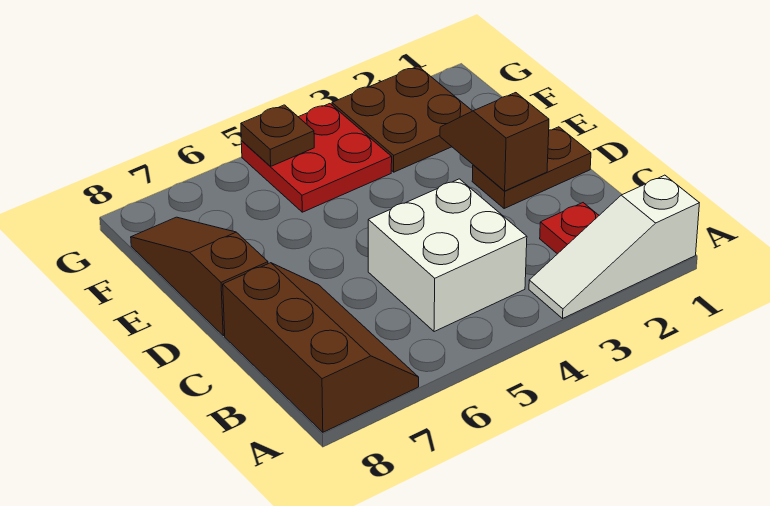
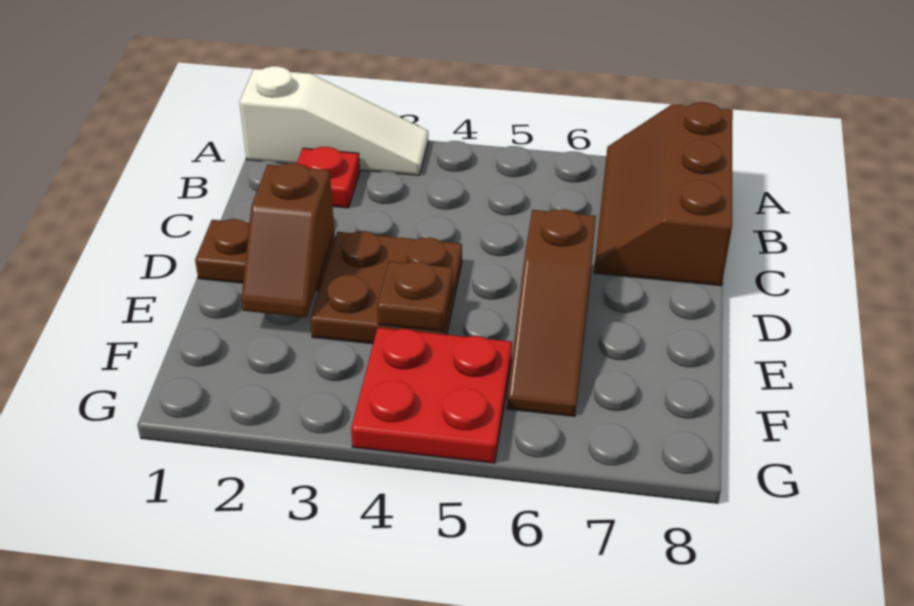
white brick B4:C5 level 1 -> none
brown slope D8:F8 level 1 top D -> brown slope D6:F6 level 1 top D
brown plate F2:G3 level 1 -> brown plate D3:E4 level 1
brown plate G5 level 2 -> brown plate E4 level 2

